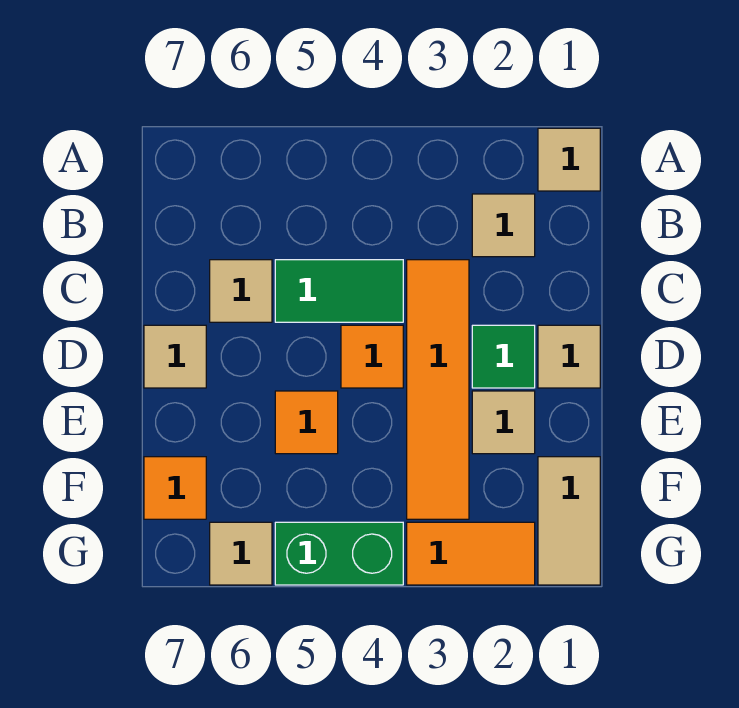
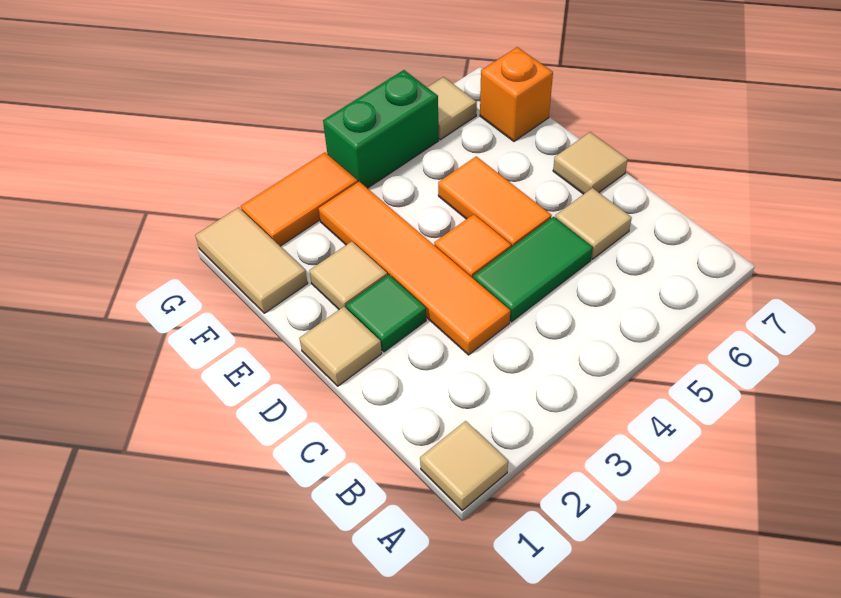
tan tile B2 level 1 -> none
orange tile E5 level 1 -> orange tile D5:E5 level 1
orange tile F7 level 1 -> orange brick F7 level 1

